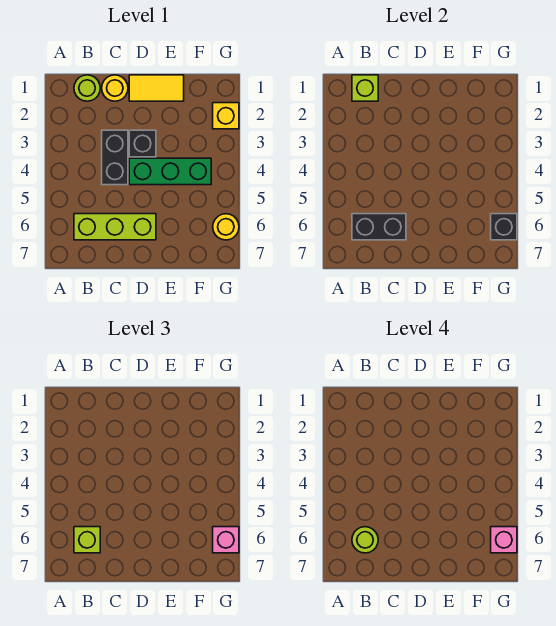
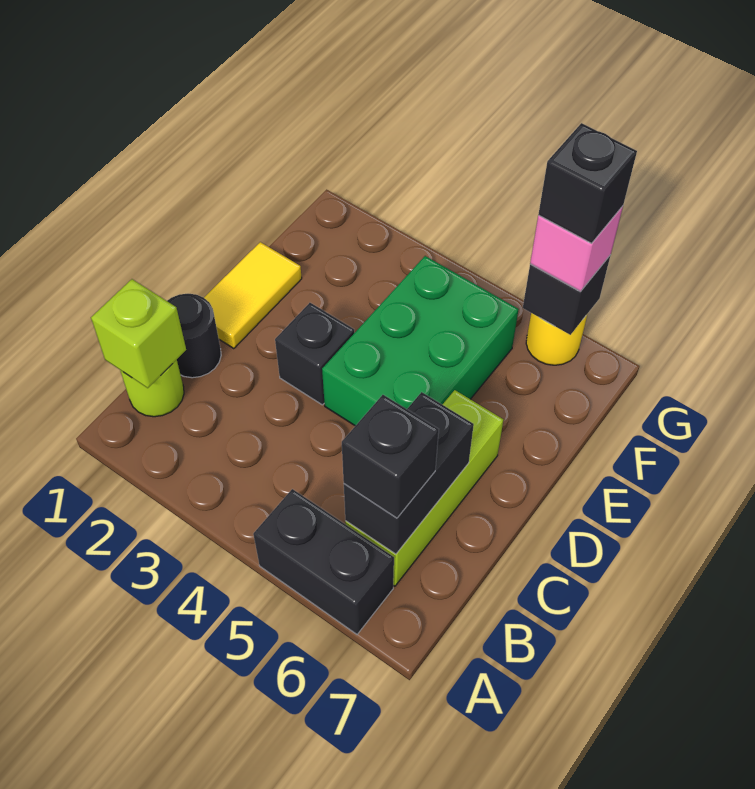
lime brick B6 level 3 -> black brick B6 level 3
lime round brick B6 level 4 -> none
yellow round brick C1 level 1 -> black round brick C1 level 1
black brick C3:C4 level 1 -> black brick A5:A6 level 1
green brick D4:F4 level 1 -> green brick D4:F5 level 1
yellow brick G2 level 1 -> none
pink brick G6 level 4 -> black brick G6 level 4

